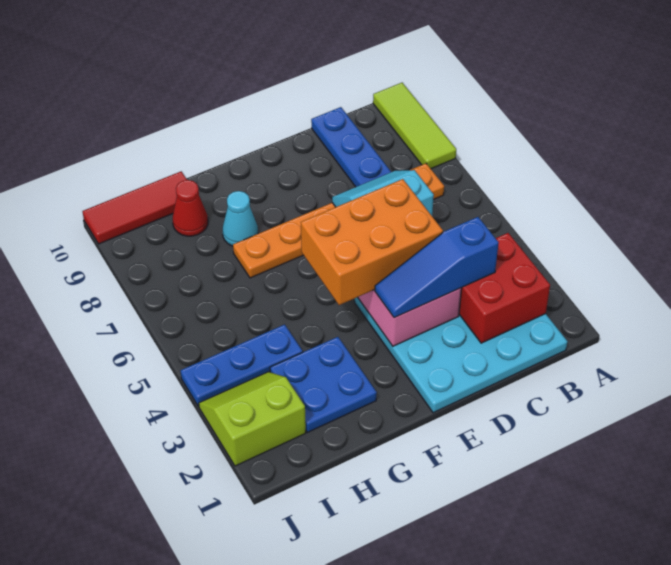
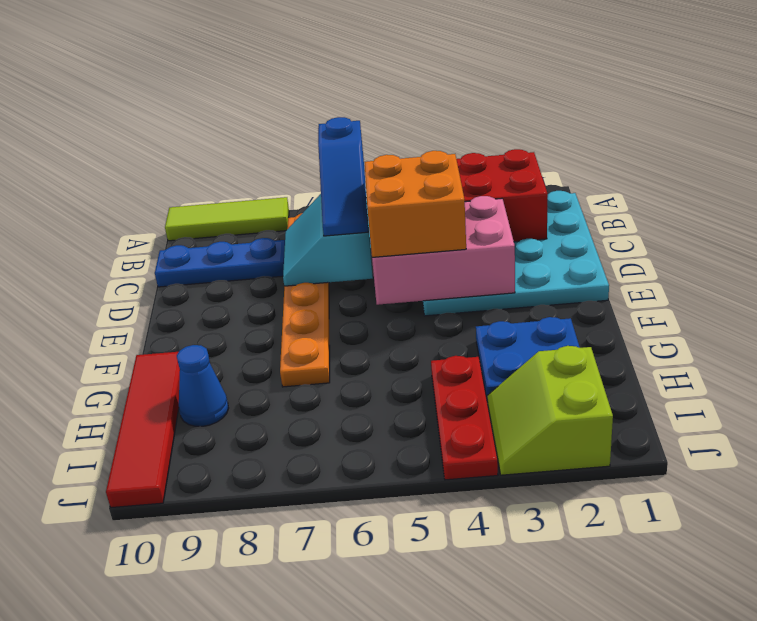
blue slope C3:E3 level 3 top C -> blue slope B6:D6 level 3 top B
orange brick D4:F5 level 3 -> orange brick D4:E5 level 3
cyan cone G8 level 1 -> none
blue plate H4:J4 level 1 -> red plate H4:J4 level 1
red cone H9 level 1 -> blue cone H9 level 1
red tile H10:J10 level 1 -> red tile G10:J10 level 1

